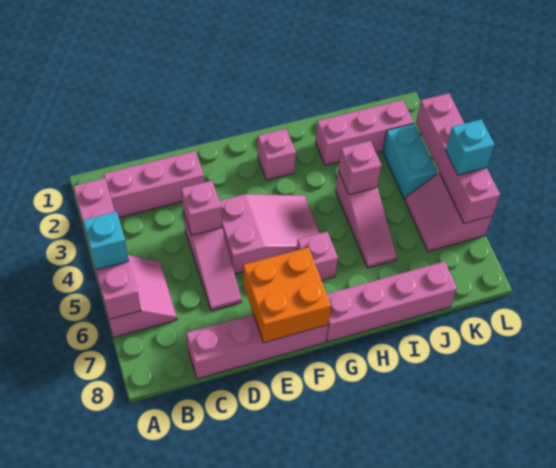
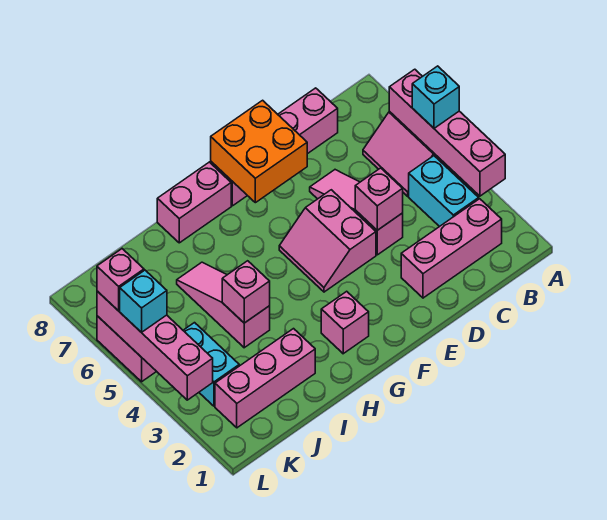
none -> cyan brick B3:B4 level 1
pink slope E4:G5 level 1 top E -> pink slope E4:F5 level 1 top E
pink brick G6 level 1 -> pink brick L6 level 3
pink brick G8:J8 level 1 -> pink brick G8:H8 level 1

